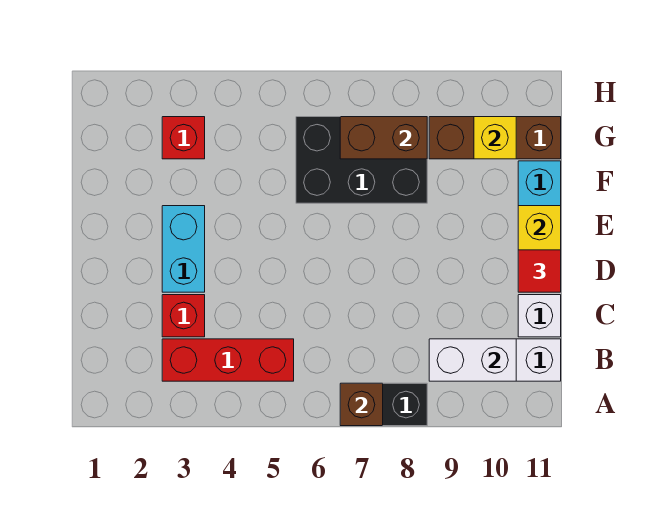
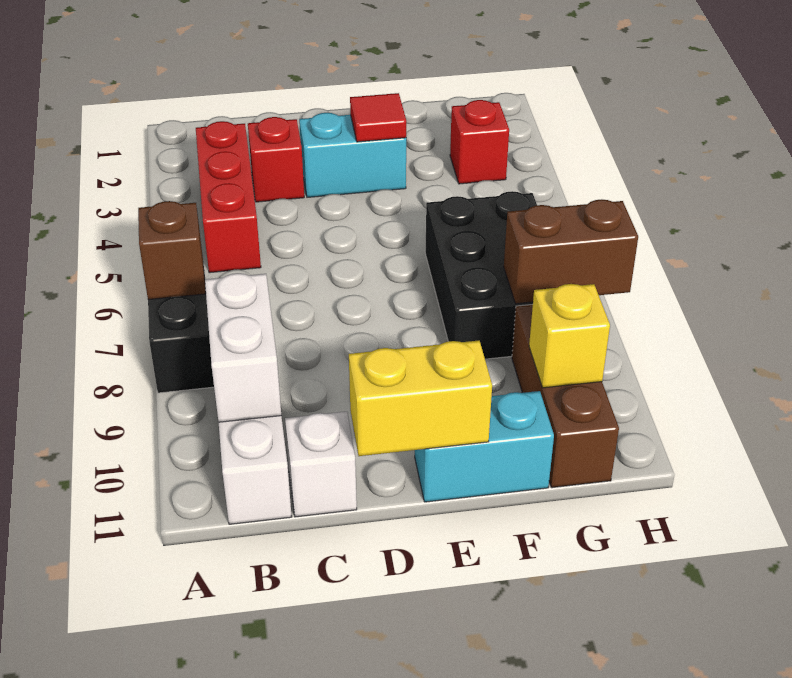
red tile D11 level 3 -> red tile E3 level 2
brown brick G7:G8 level 2 -> brown brick G8:H8 level 2

